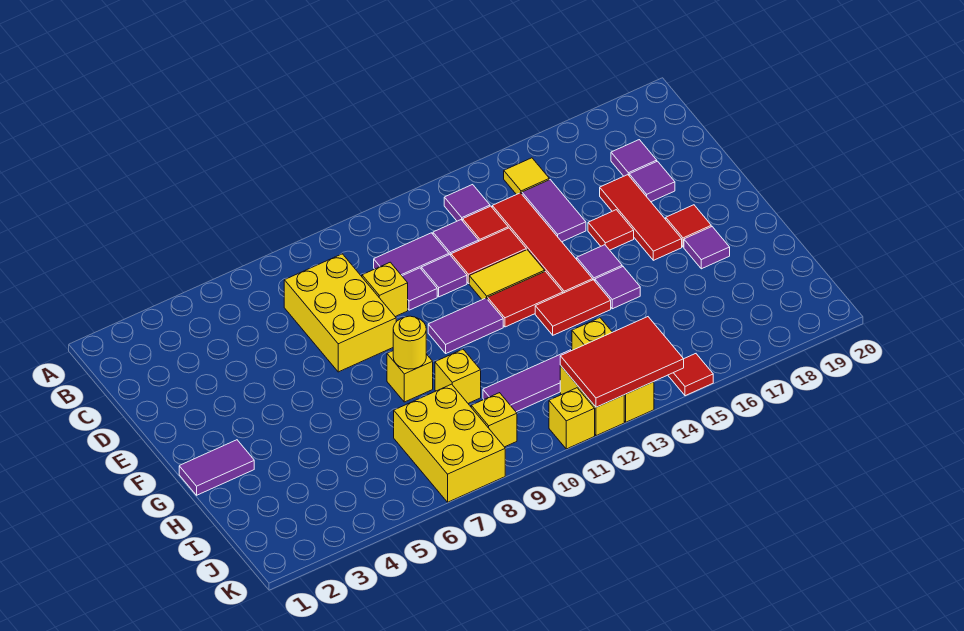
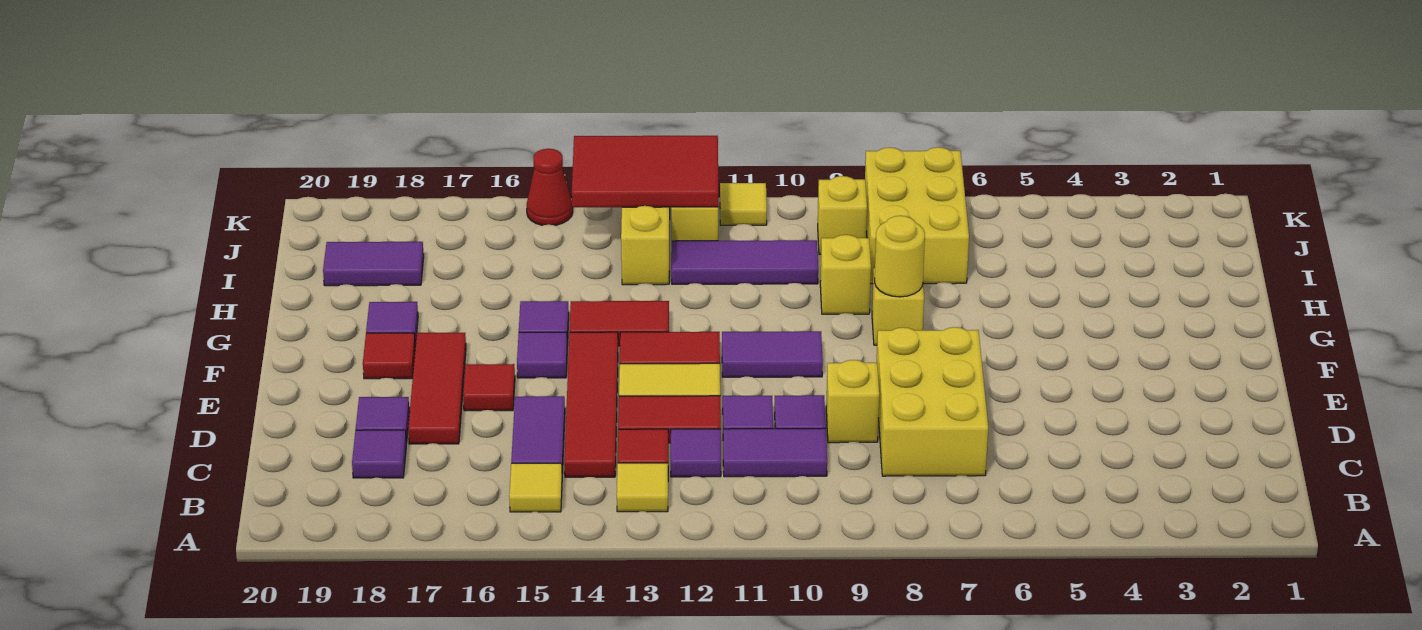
purple tile B13 level 1 -> yellow tile B13 level 1
purple tile G1:G2 level 1 -> purple tile I18:I19 level 1
yellow brick K11 level 1 -> yellow tile K11 level 1
red tile K15 level 1 -> red cone K15 level 1

